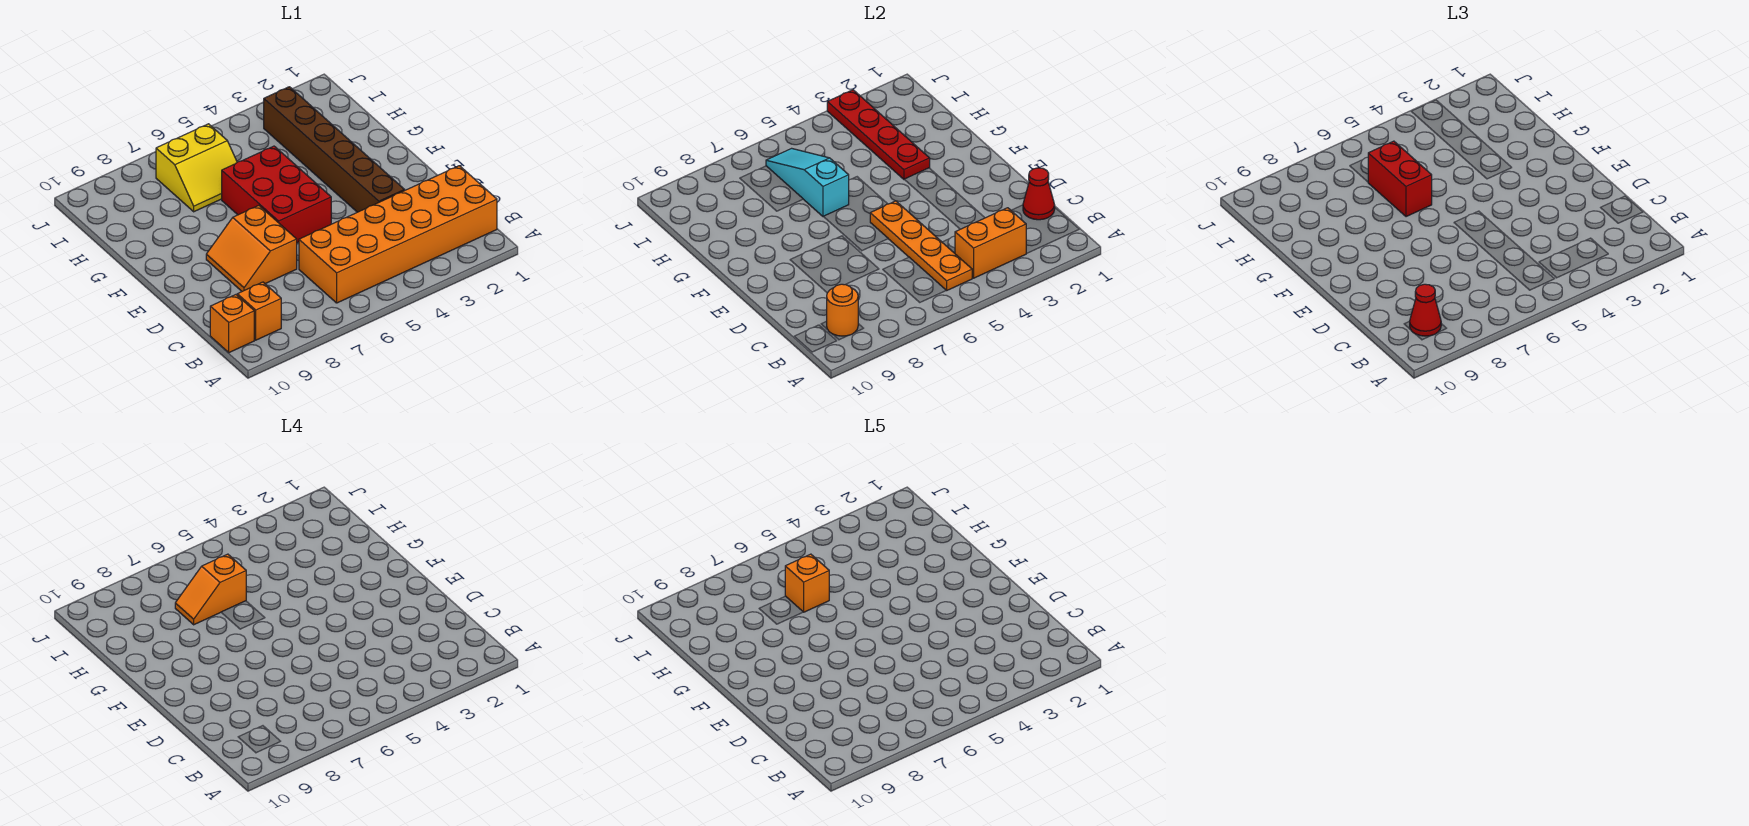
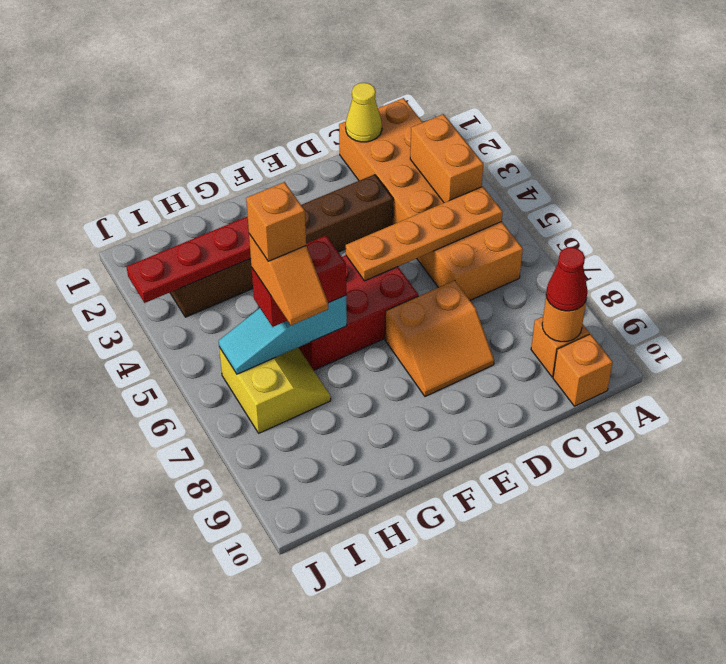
red cone C1 level 2 -> yellow cone C1 level 2

